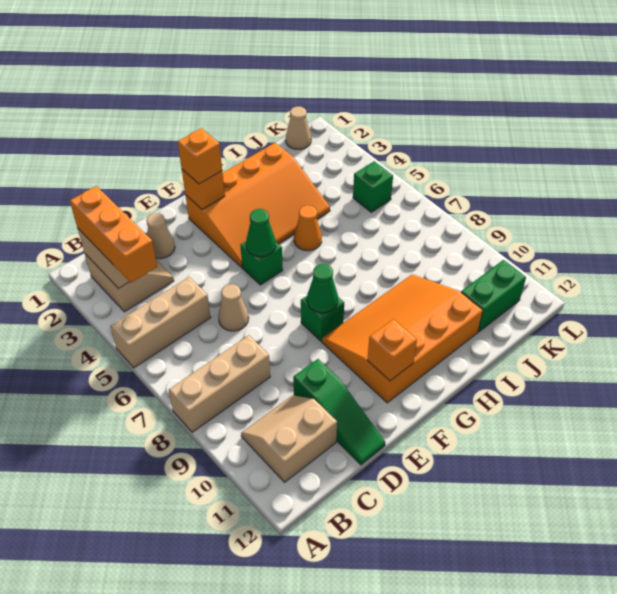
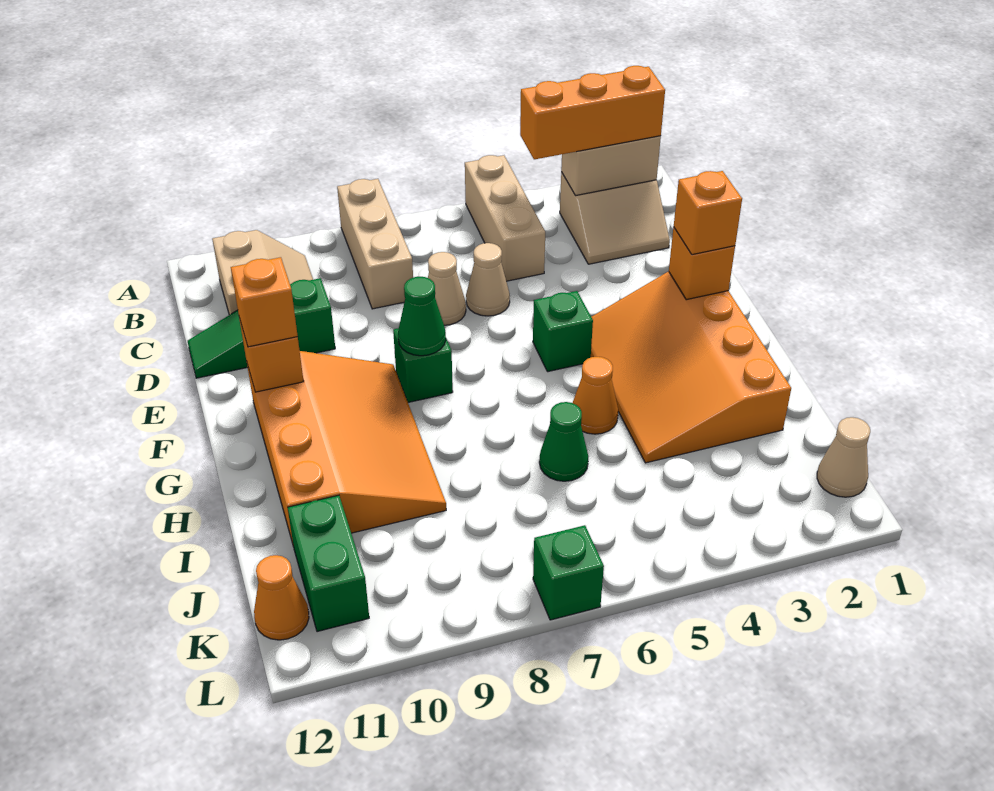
tan cone D2 level 1 -> tan cone D7 level 1
green cone F5 level 2 -> green cone I6 level 1
none -> orange brick F11 level 3
green brick K5 level 1 -> green brick L7 level 1
none -> orange cone K12 level 1

